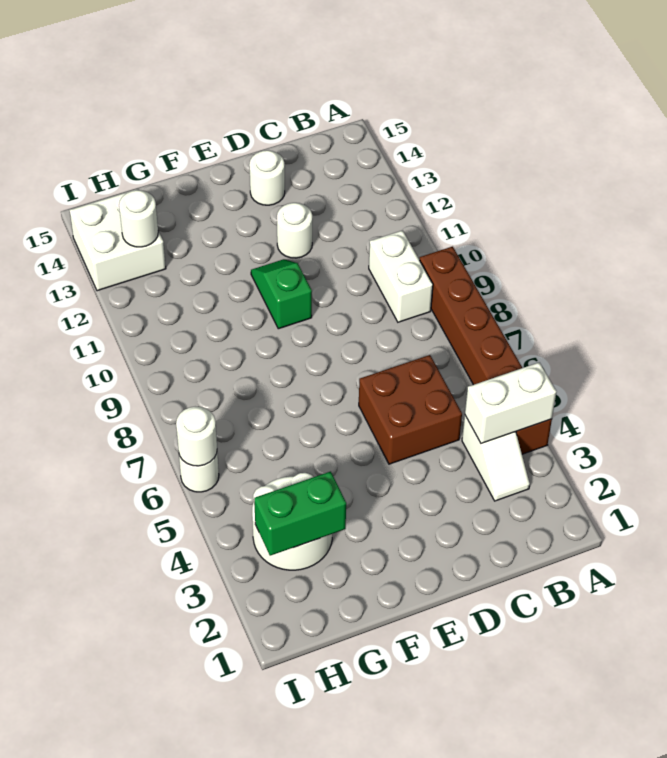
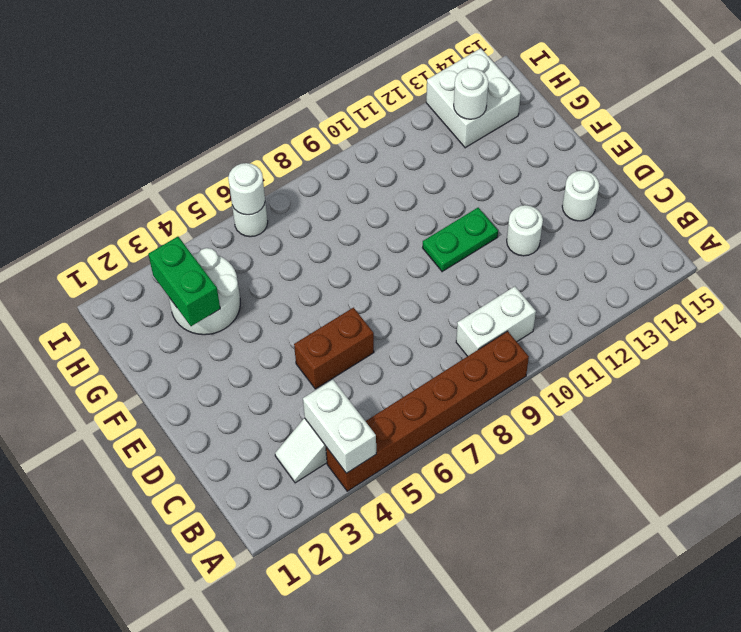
brown brick C5:D6 level 1 -> brown brick D5:D6 level 1
green slope E10:E11 level 1 top 10 -> green plate E10:E11 level 1

